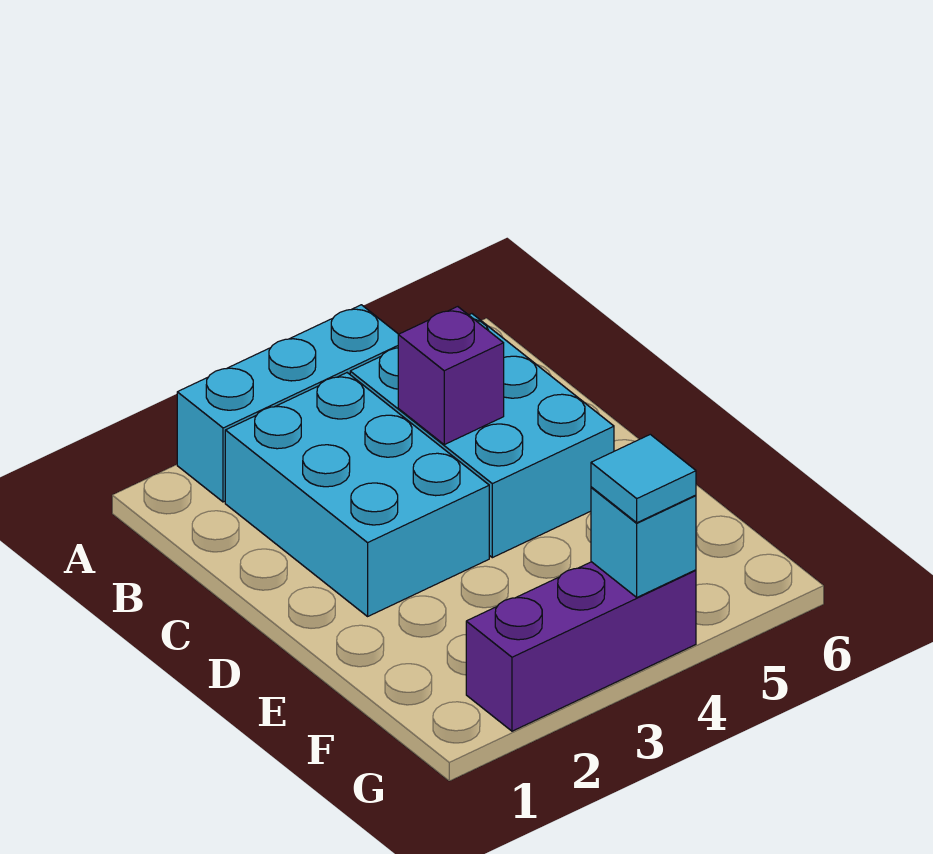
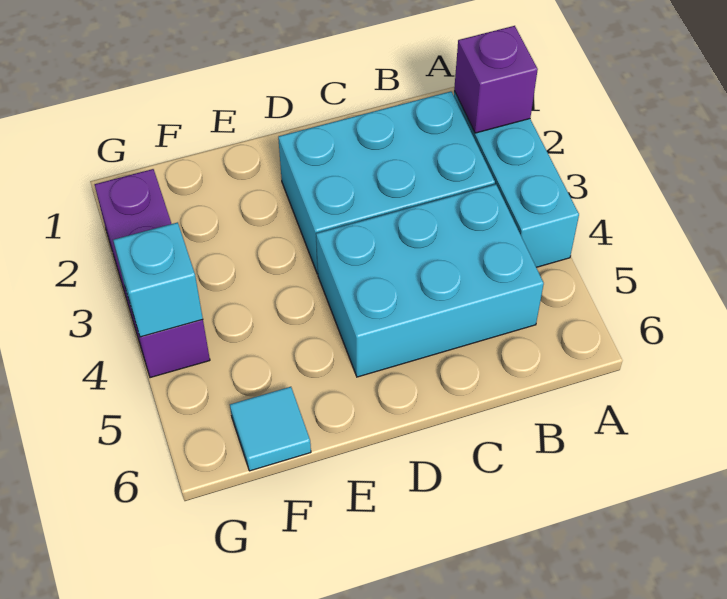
purple brick C4 level 2 -> purple brick A2 level 2
cyan tile G4 level 3 -> cyan tile F6 level 1

